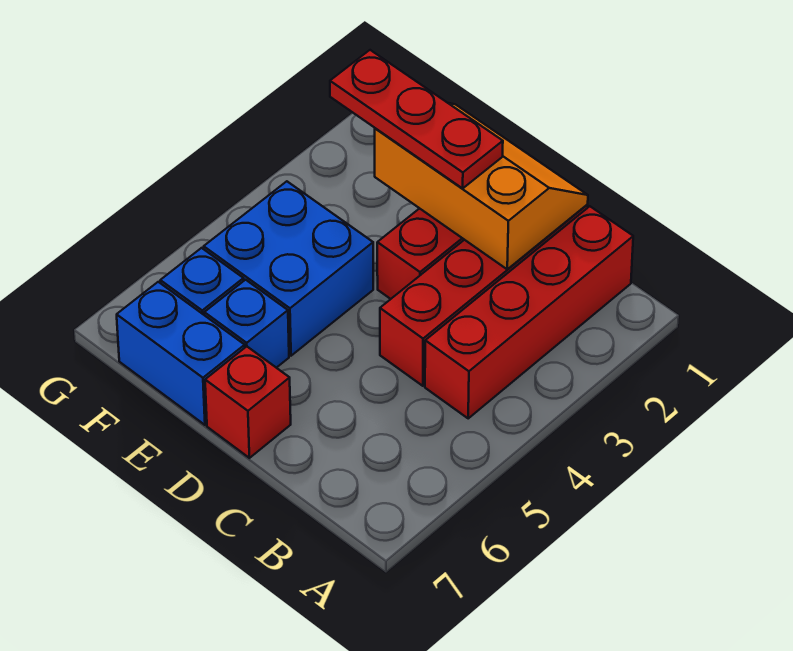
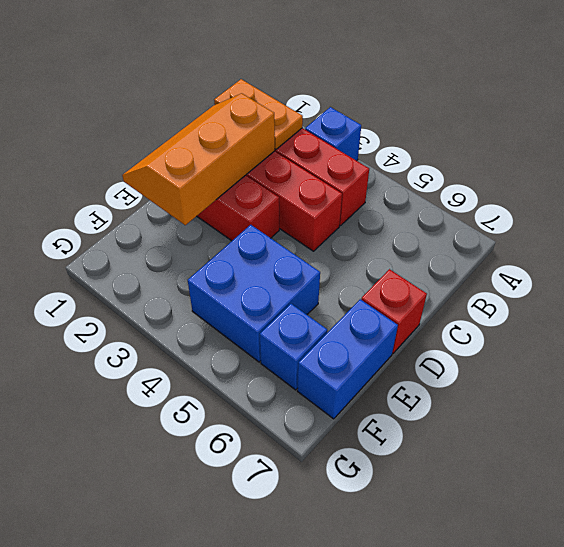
none -> orange plate B1:B2 level 2
red plate D2:F2 level 3 -> none
blue brick E6 level 1 -> blue brick A3 level 1

